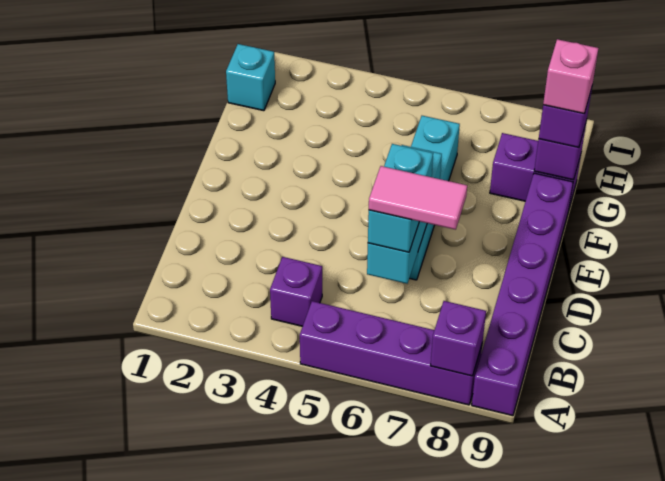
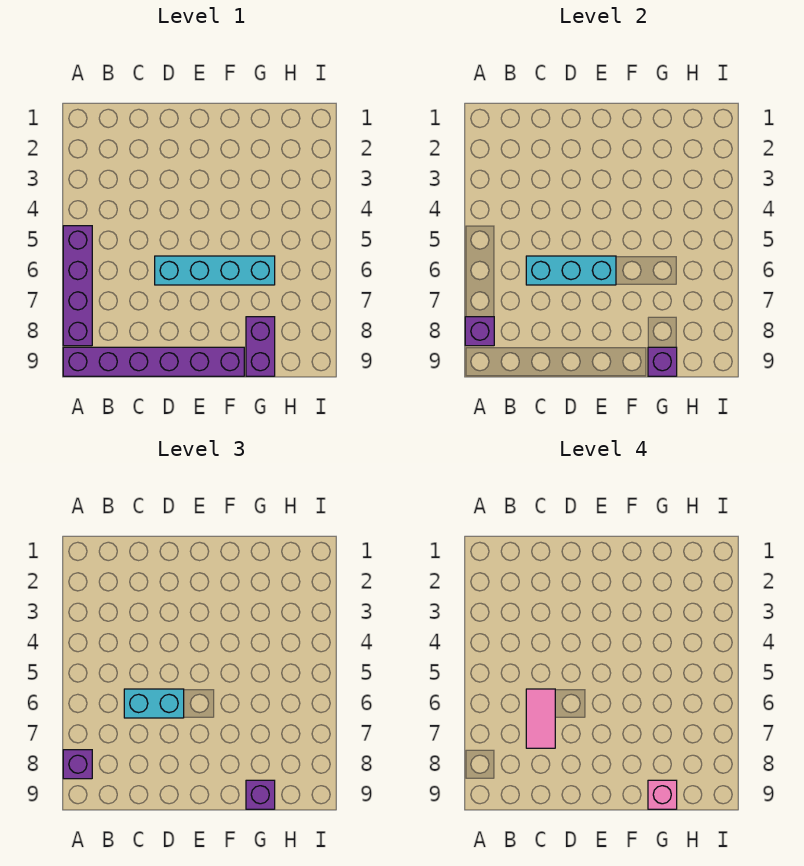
purple brick B4 level 1 -> purple brick A8 level 3
cyan brick H1 level 1 -> none

